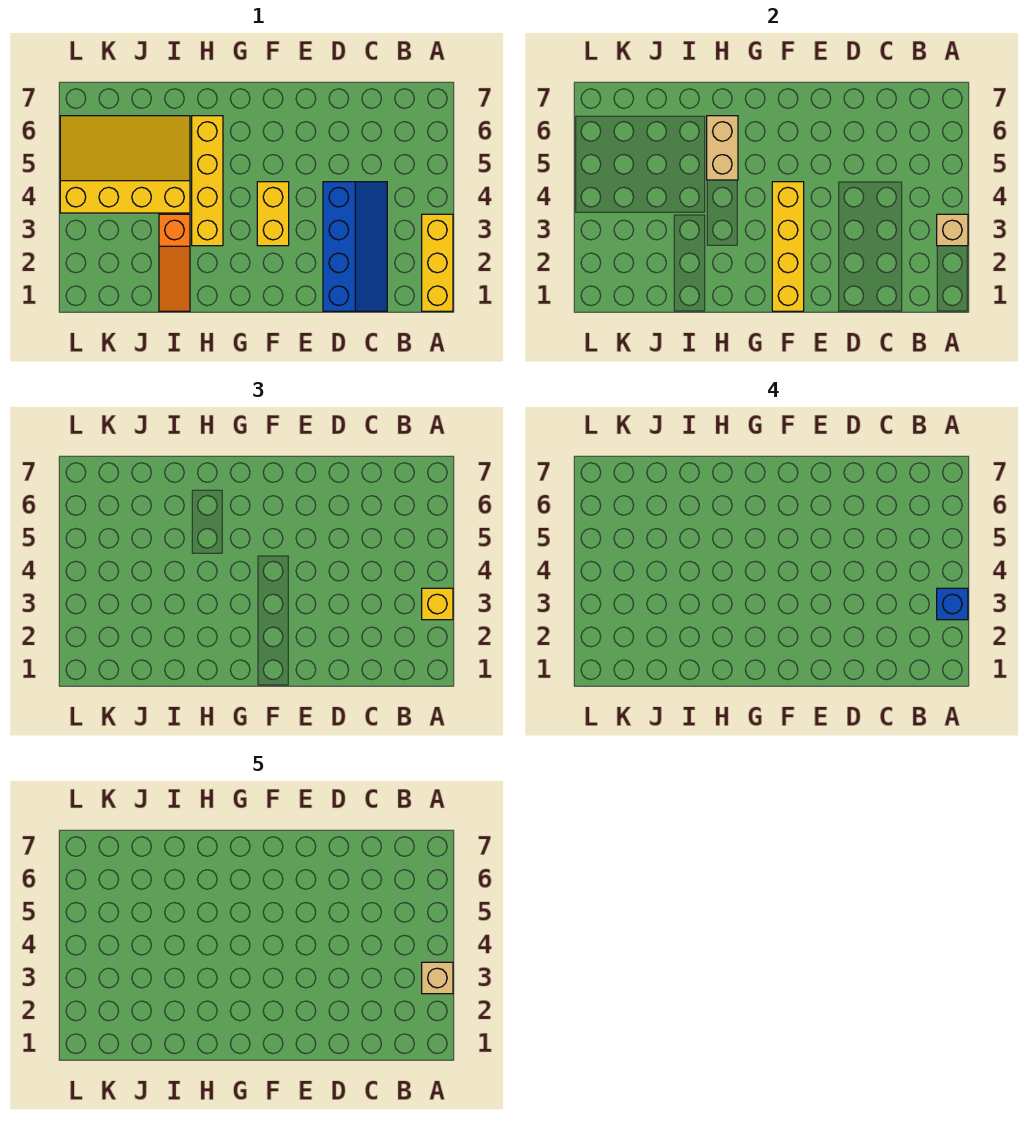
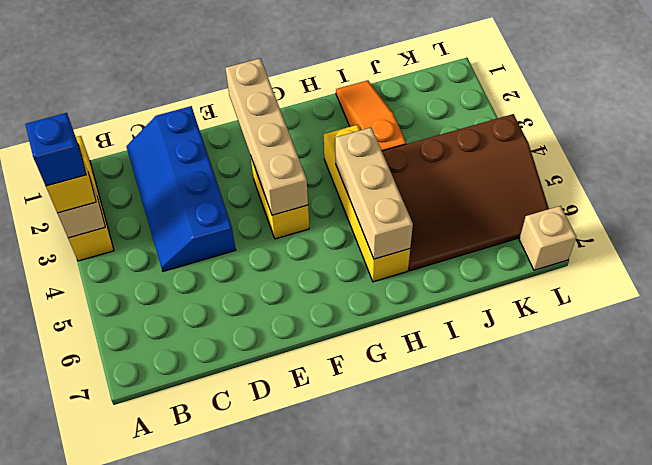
tan brick A3 level 5 -> tan brick L7 level 1
yellow brick F1:F4 level 2 -> tan brick F1:F4 level 2
tan brick H5:H6 level 2 -> tan brick H4:H6 level 2
yellow slope I4:L6 level 1 top 4 -> brown slope I4:L6 level 1 top 4

